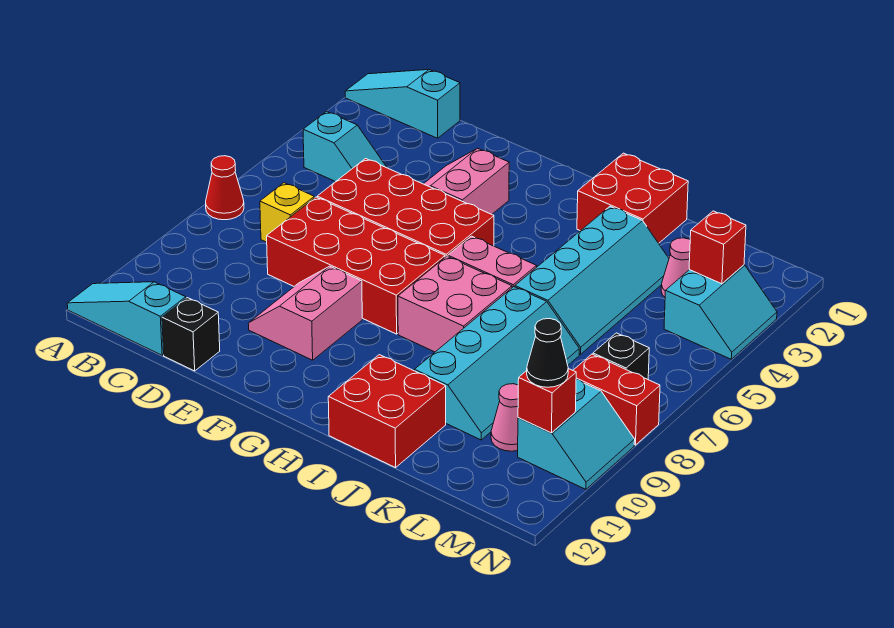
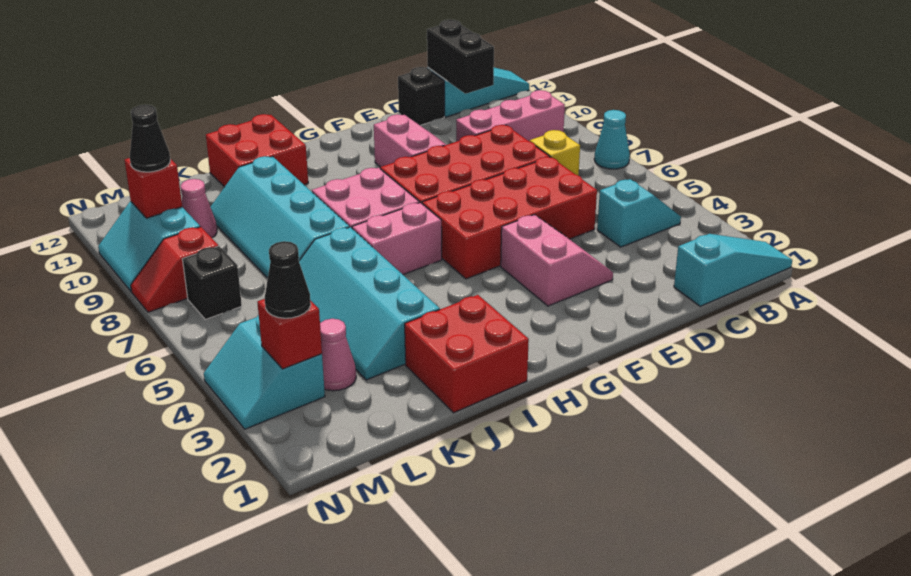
red cone A7 level 1 -> cyan cone A7 level 1
cyan slope B4:C4 level 1 top B -> cyan slope B4:C4 level 1 top C
none -> pink brick B9:D9 level 1
none -> black brick C11:C12 level 2
none -> black cone M3 level 3
red brick M8:N8 level 1 -> red slope M8:N8 level 1 top M

